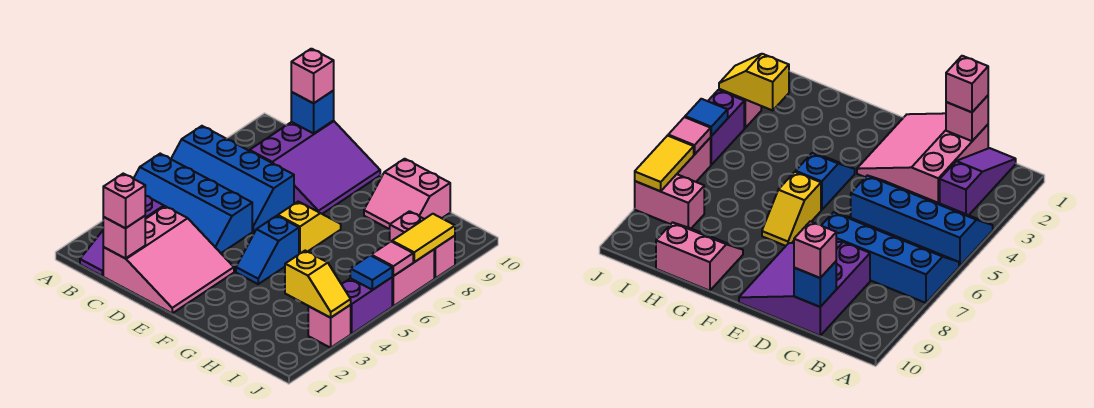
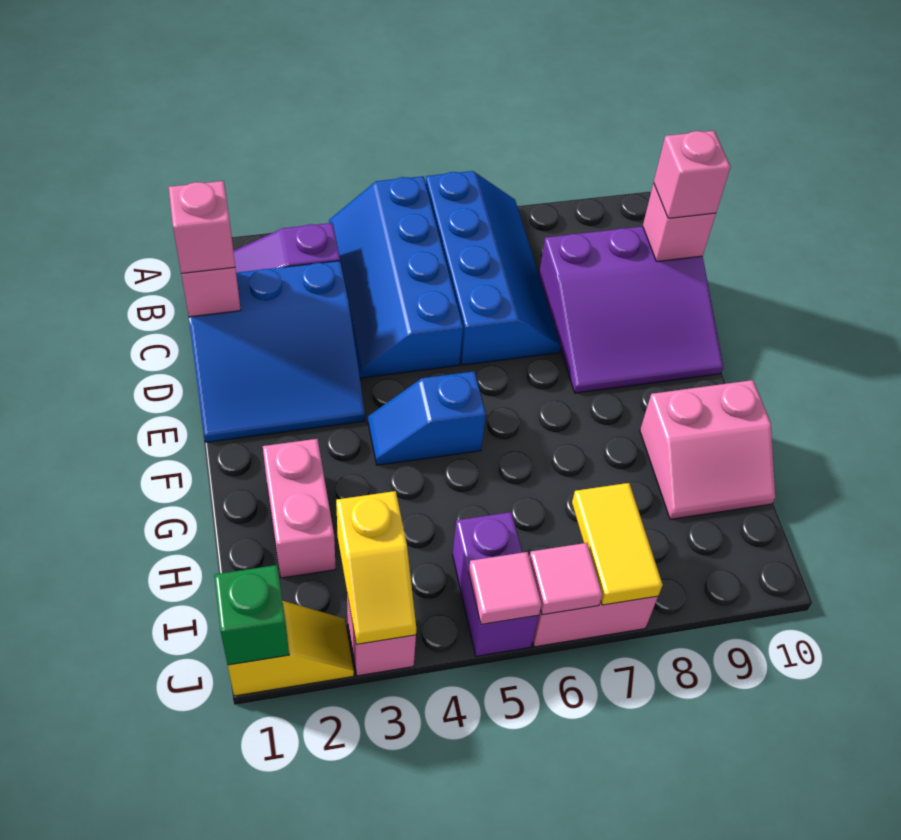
blue slope A6:D7 level 1 top 7 -> blue slope A6:D7 level 1 top 6
pink slope C1:E3 level 1 top C -> blue slope C1:E3 level 1 top C
blue brick C10 level 2 -> pink brick C10 level 2
yellow slope F6:F7 level 1 top 6 -> yellow slope J1:J2 level 1 top 1
pink slope G9:H10 level 1 top 10 -> pink slope G9:H10 level 1 top G
pink brick I8:J8 level 1 -> pink brick G2:H2 level 1
none -> green brick J1 level 2
purple brick J4:J5 level 1 -> purple brick I5:J5 level 1
blue tile J5 level 2 -> pink tile J5 level 2
yellow tile J7:J8 level 2 -> yellow tile I7:J7 level 2

